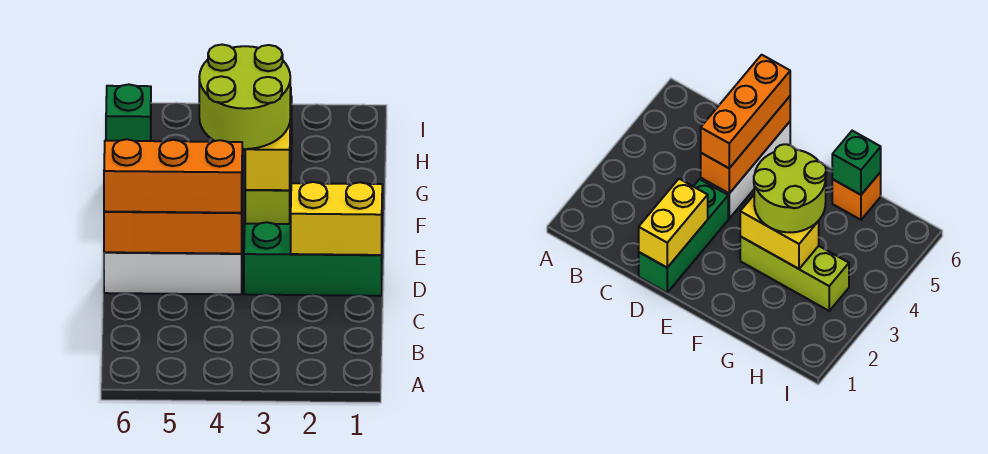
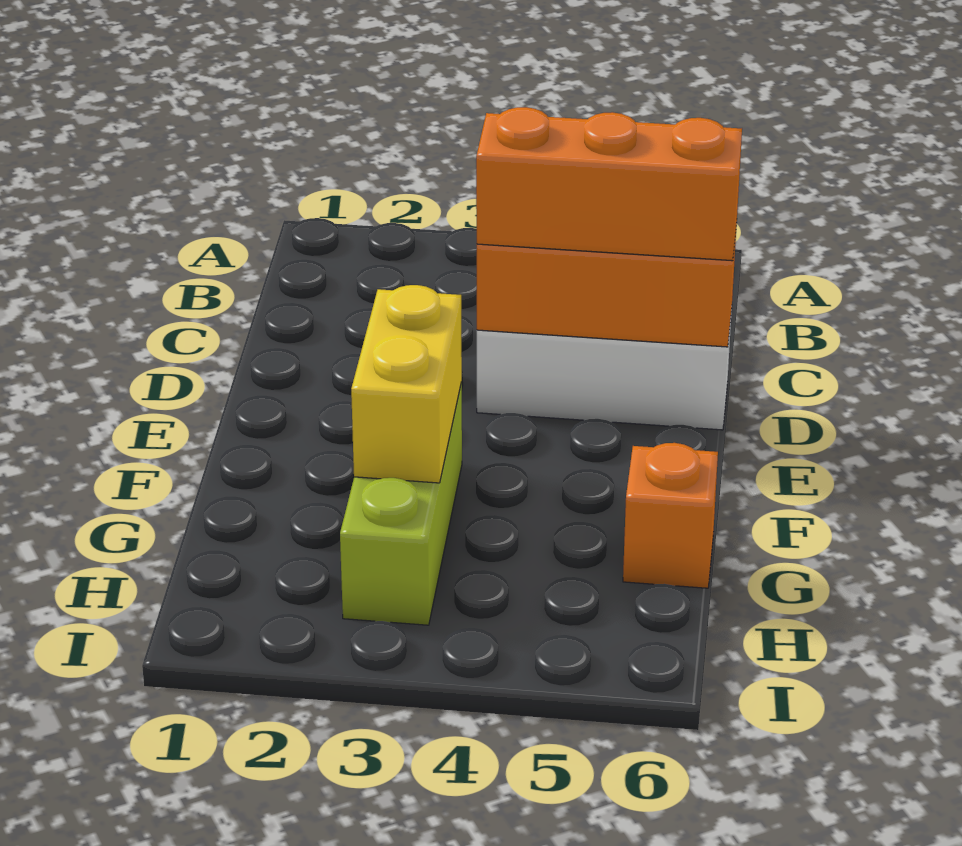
green brick D1:D3 level 1 -> none
yellow brick D1:D2 level 2 -> none
lime round brick F3:G4 level 3 -> none
green brick G6 level 2 -> none

